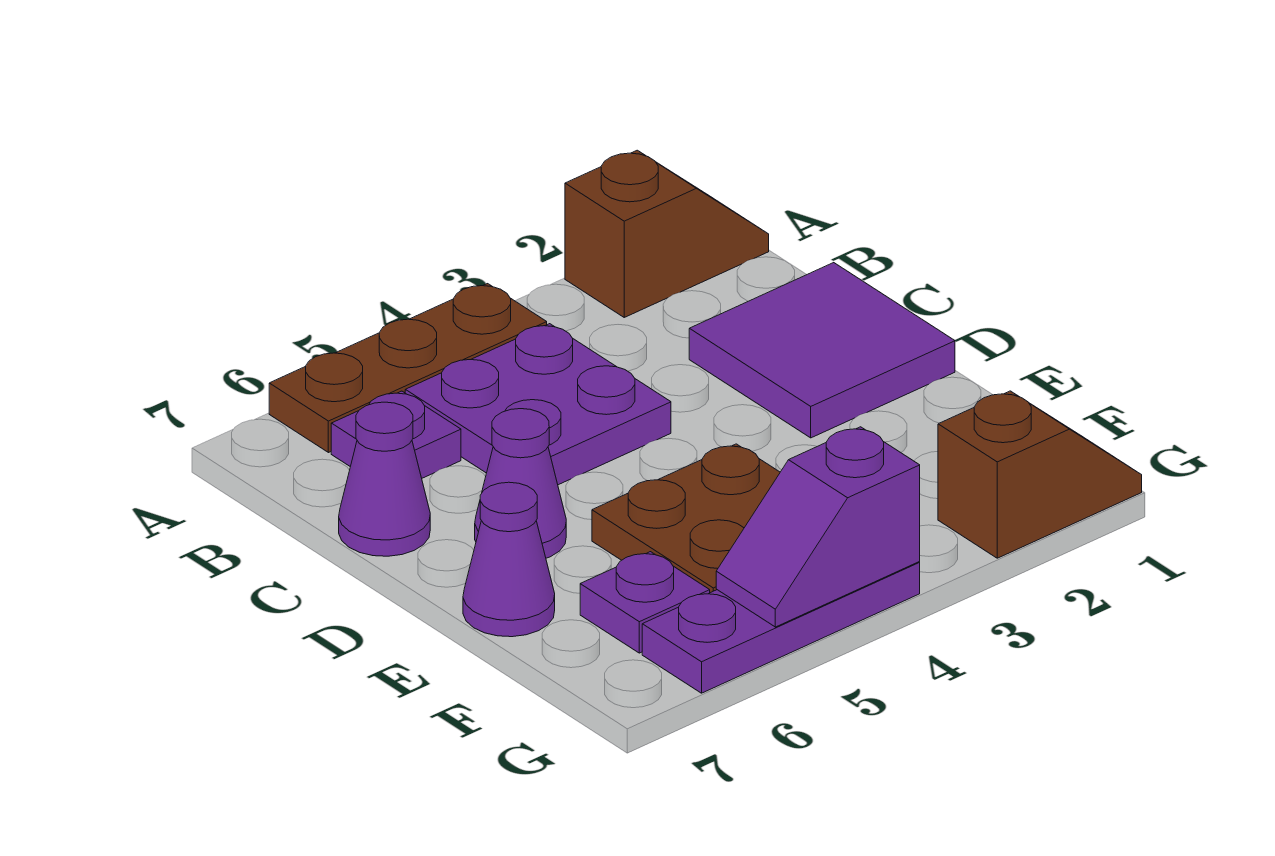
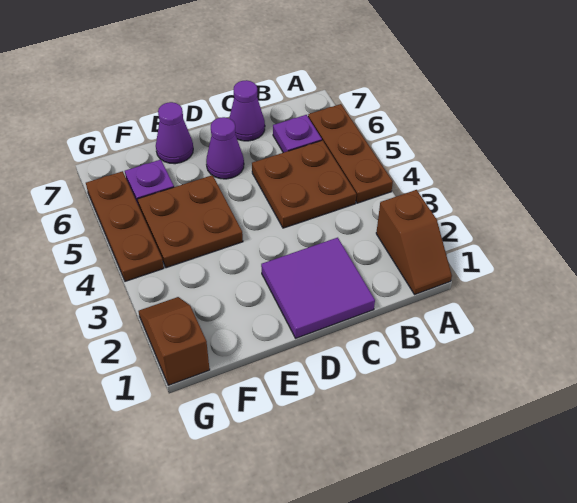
purple plate B4:C5 level 1 -> brown plate B4:C5 level 1
brown slope G1:G2 level 1 top 2 -> brown slope G1:G2 level 1 top 1
purple plate G4:G6 level 1 -> brown plate G4:G6 level 1
purple slope G4:G5 level 2 top 4 -> none

